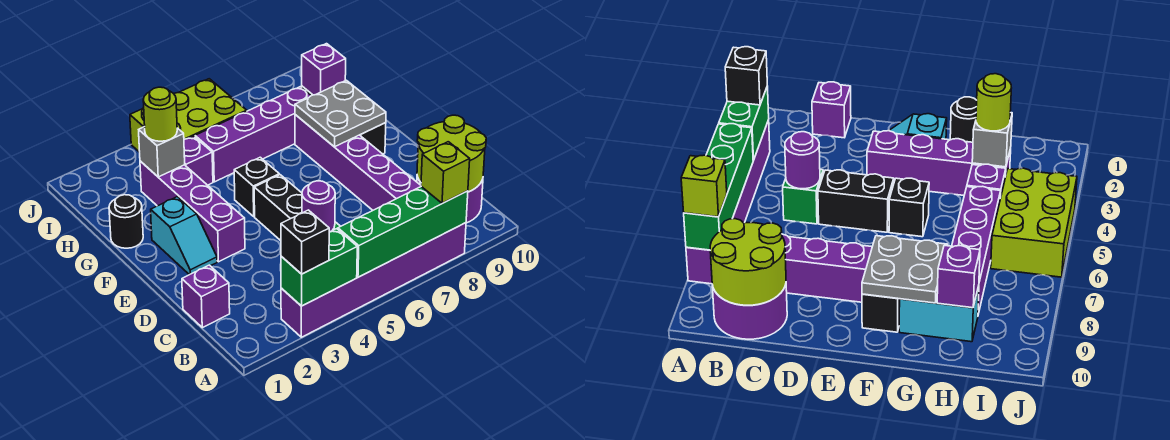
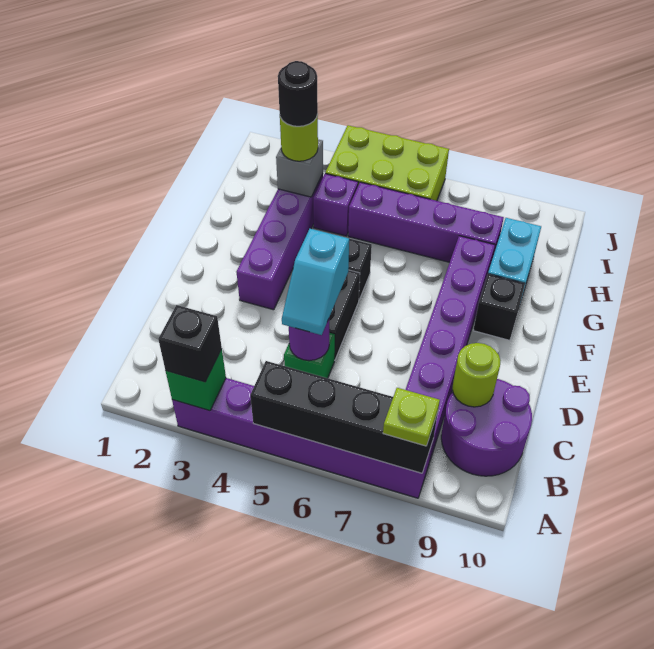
green brick A3:A4 level 2 -> green brick A3 level 2
green brick A5:A8 level 2 -> black brick A5:A8 level 2
lime brick A8 level 3 -> lime plate A8 level 3
lime round brick B9:C10 level 2 -> lime round brick C9 level 2
purple brick C1 level 1 -> none
cyan slope E2:F2 level 1 top F -> cyan slope C5:D5 level 3 top D
grey plate F8:G9 level 2 -> none
black round brick G1 level 1 -> black round brick H3 level 4
purple brick H9 level 2 -> none

